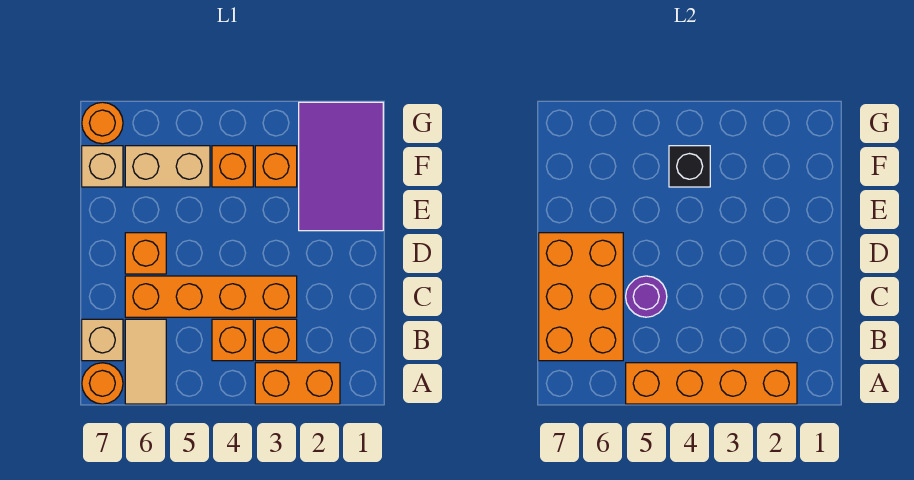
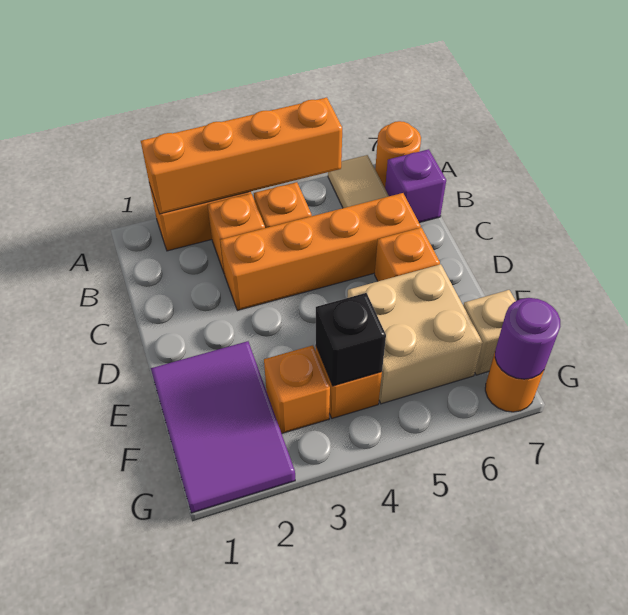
orange brick B6:D7 level 2 -> none
tan brick B7 level 1 -> purple brick B7 level 1
purple round brick C5 level 2 -> purple round brick G7 level 2
tan brick F5:F6 level 1 -> tan brick E5:F6 level 1

